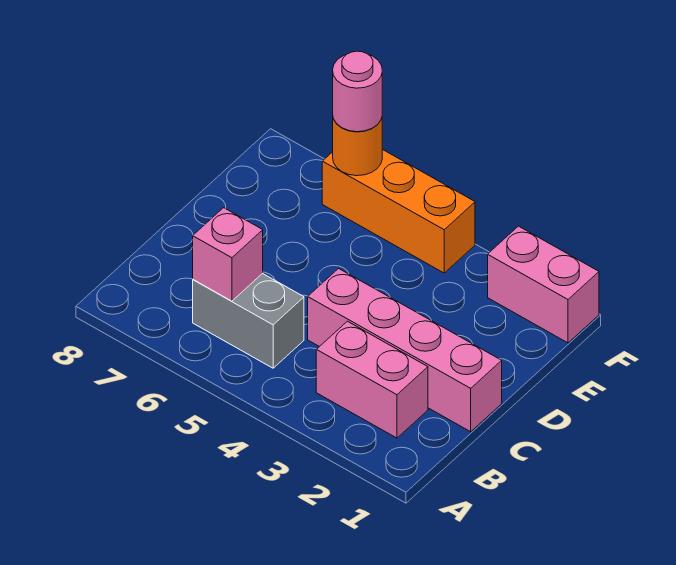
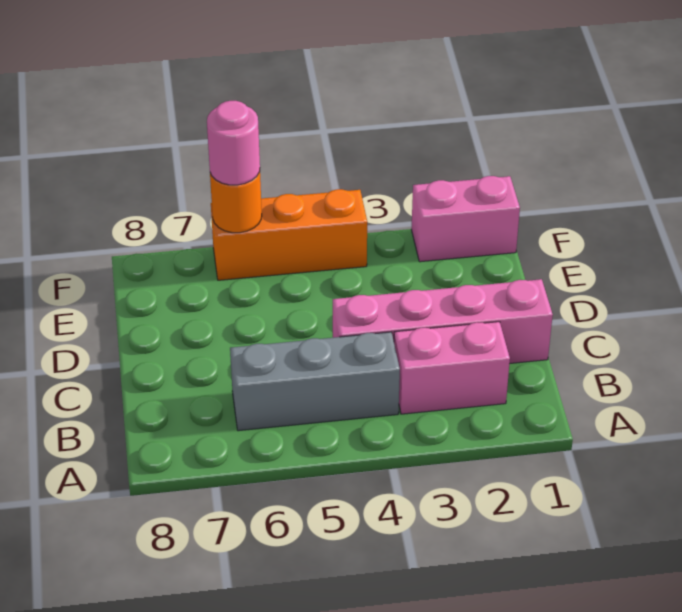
grey brick B5:B6 level 1 -> grey brick B4:B6 level 1
pink brick B6 level 2 -> none

